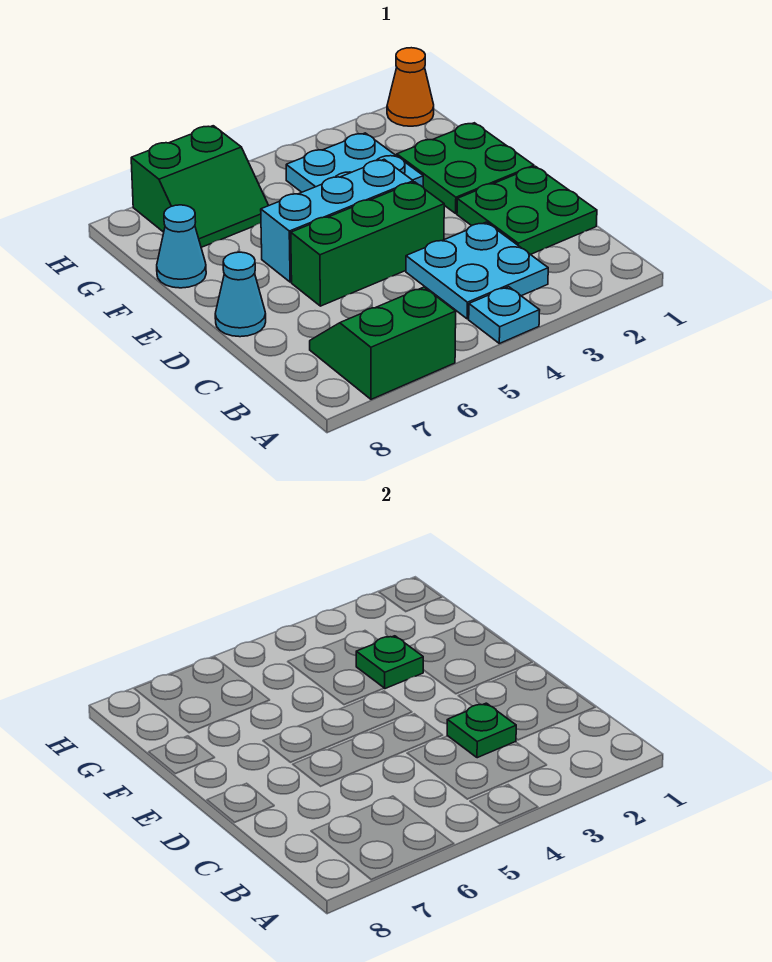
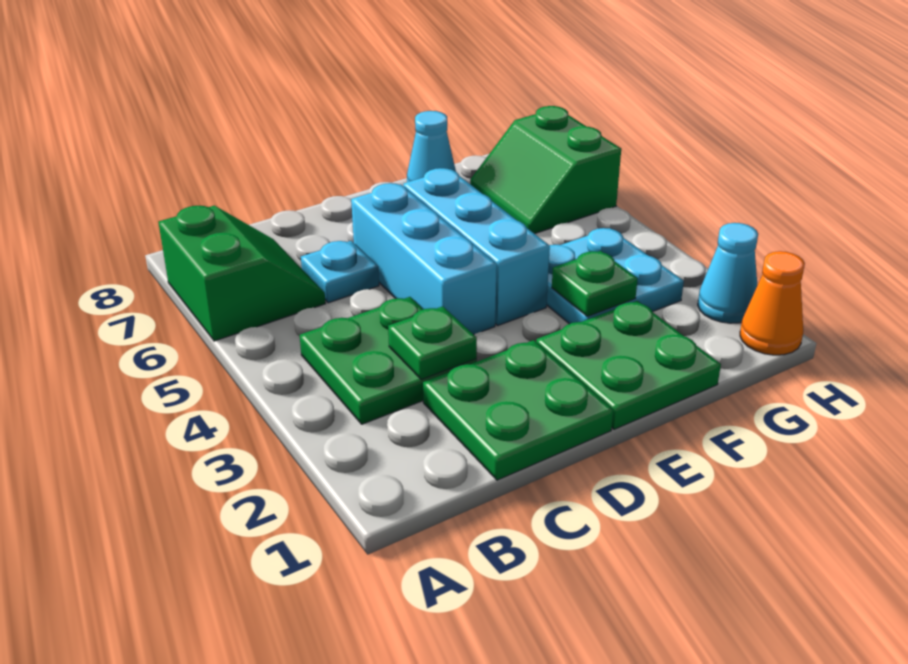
cyan plate A4 level 1 -> cyan plate C6 level 1
cyan plate B3:C4 level 1 -> green plate B3:C4 level 1
green brick D4:D6 level 1 -> cyan brick D4:D6 level 1
cyan cone D8 level 1 -> cyan cone H2 level 1

